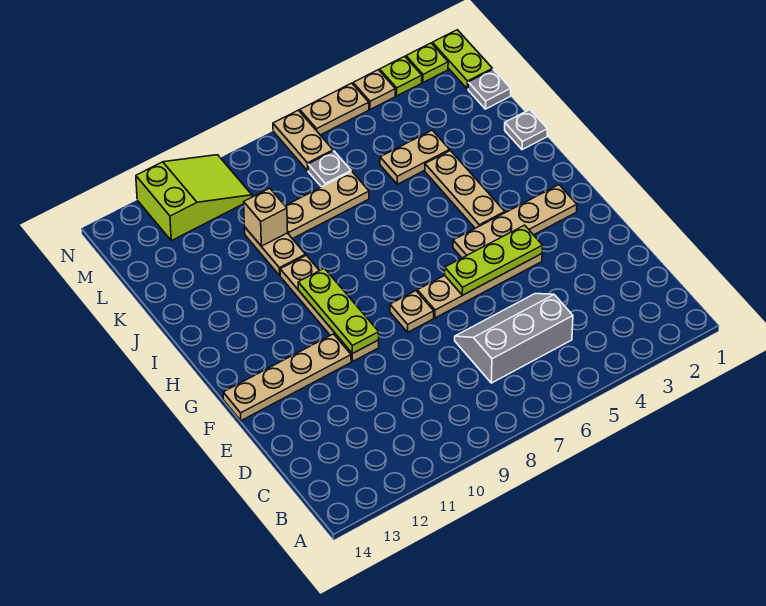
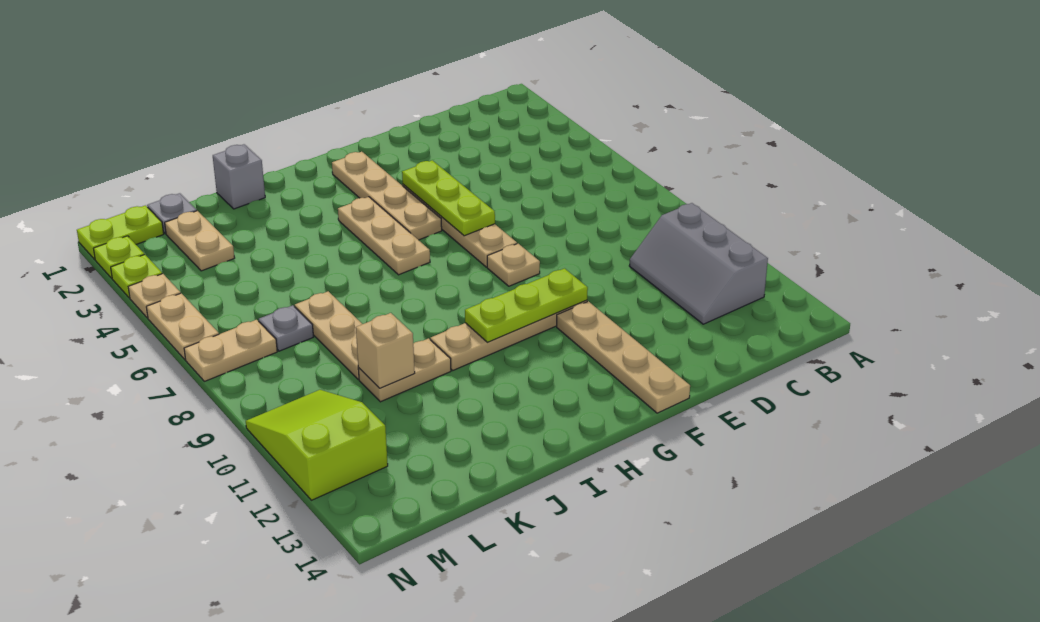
grey slope C5:D7 level 1 top C -> grey slope B10:C12 level 1 top B
tan plate H4:J4 level 1 -> tan plate H4:H6 level 1
grey plate J1 level 1 -> grey brick J1 level 1
tan plate K4:K5 level 1 -> tan plate L2:L3 level 1

